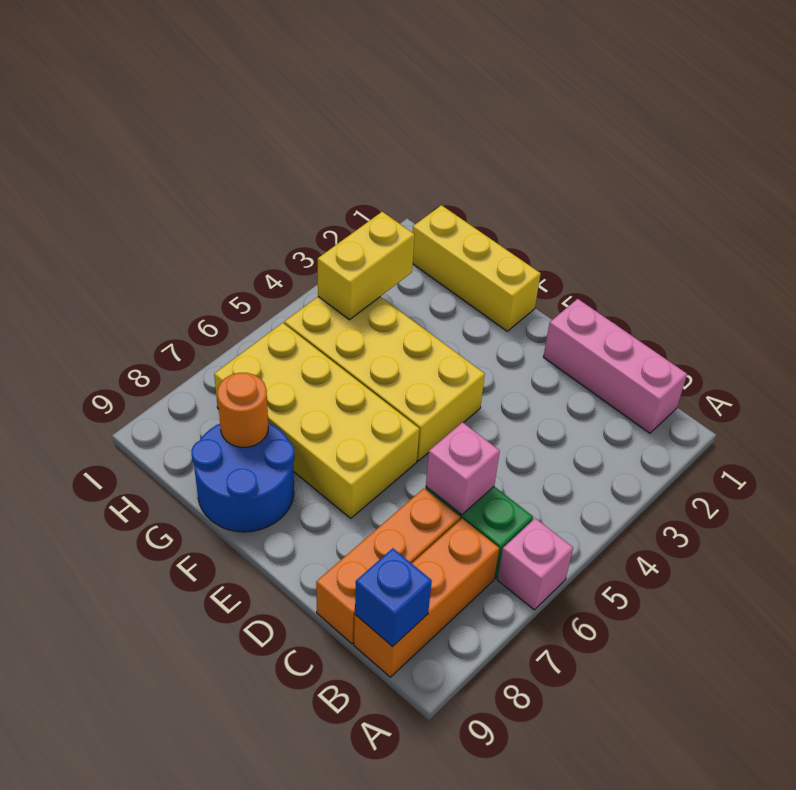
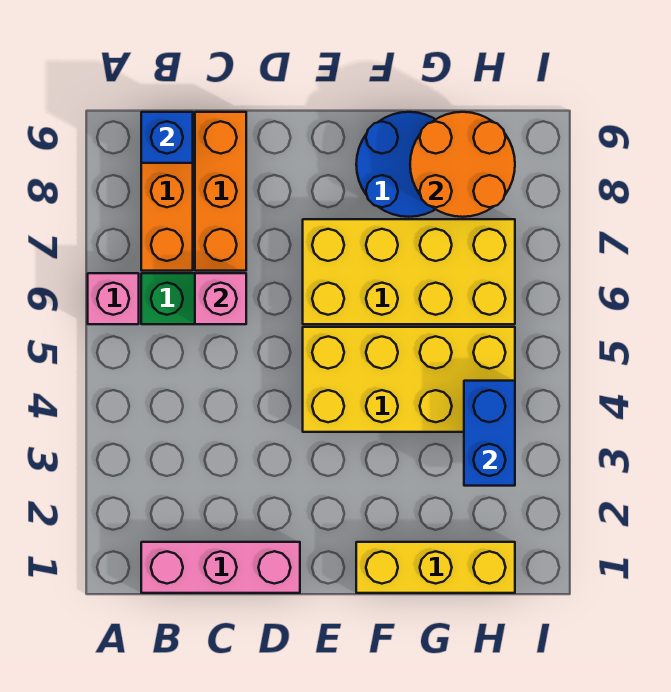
orange round brick G8 level 2 -> orange round brick G8:H9 level 2
yellow brick H3:H4 level 2 -> blue brick H3:H4 level 2

